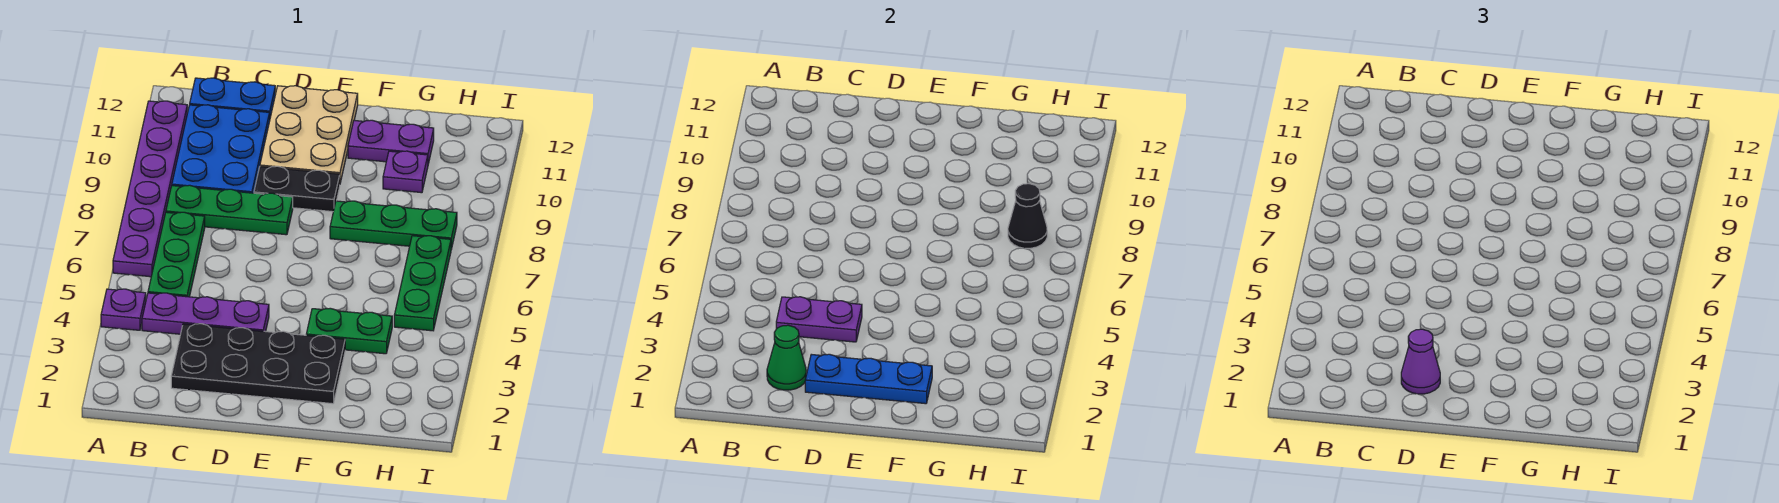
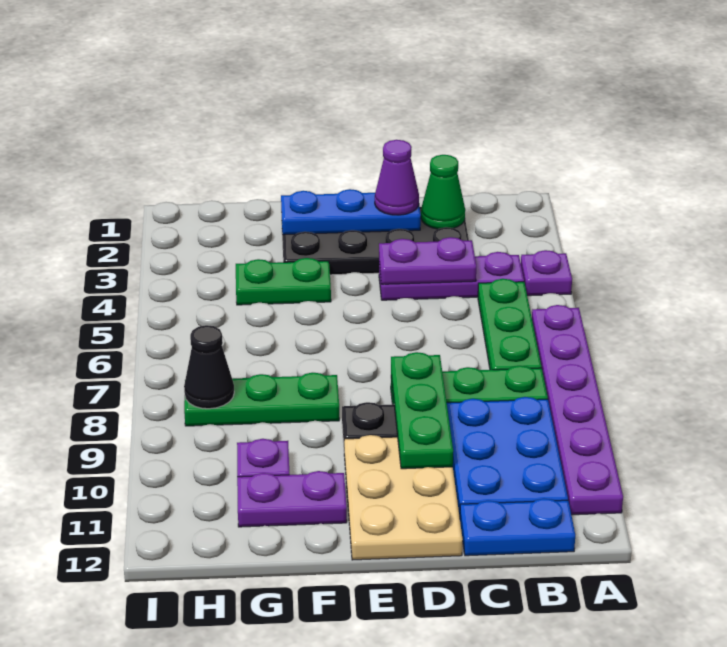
green plate H5:H7 level 1 -> green plate D8:D10 level 2

